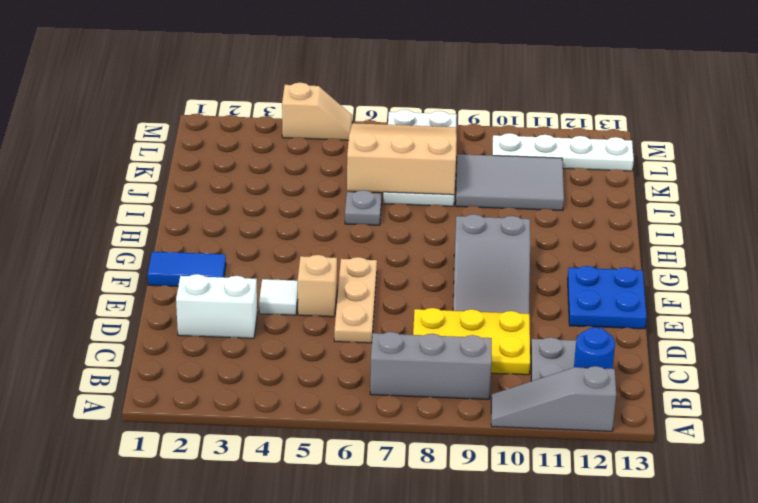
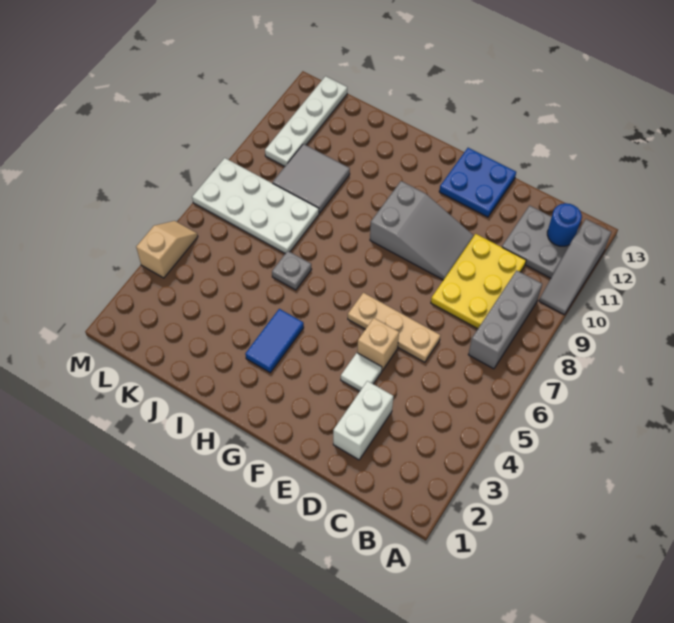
blue tile F1:F2 level 1 -> blue tile H3:H4 level 1
tan slope J6:L8 level 2 top J -> none
grey tile J9:K11 level 1 -> grey tile J9:K10 level 1

